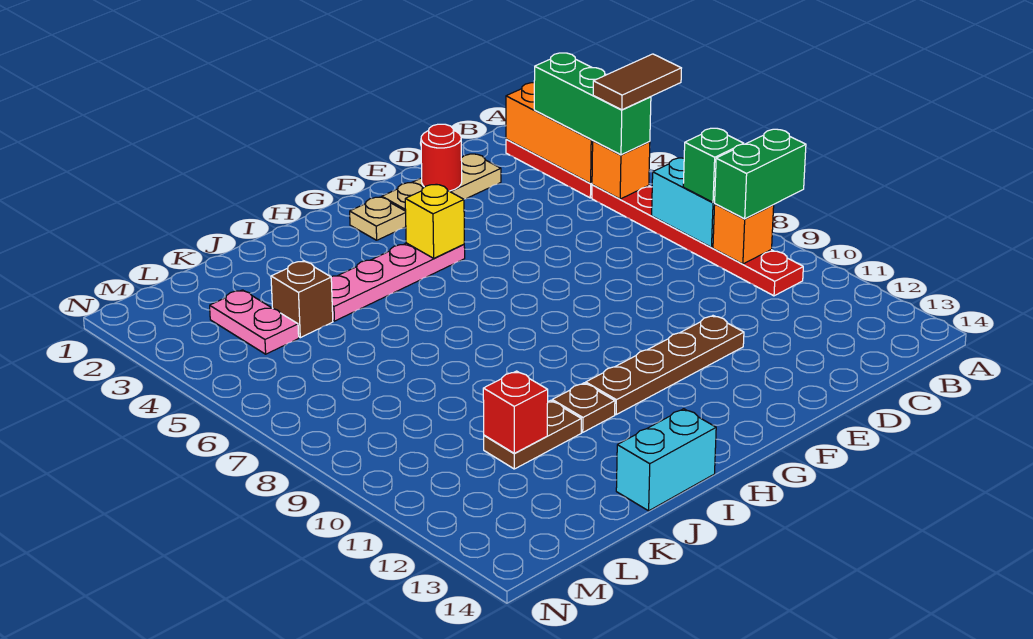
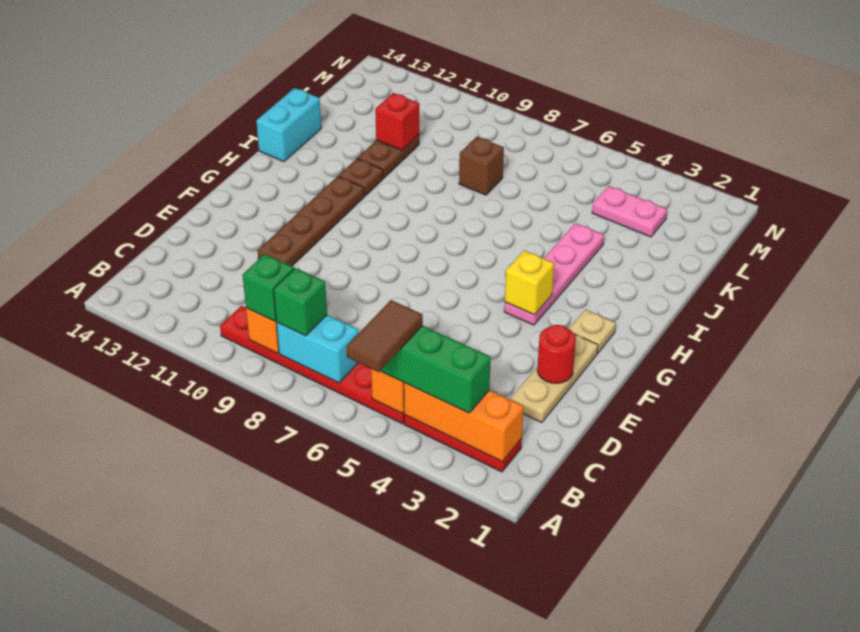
green brick A9:B9 level 3 -> green brick B9 level 3
brown brick K4 level 1 -> brown brick K8 level 1

